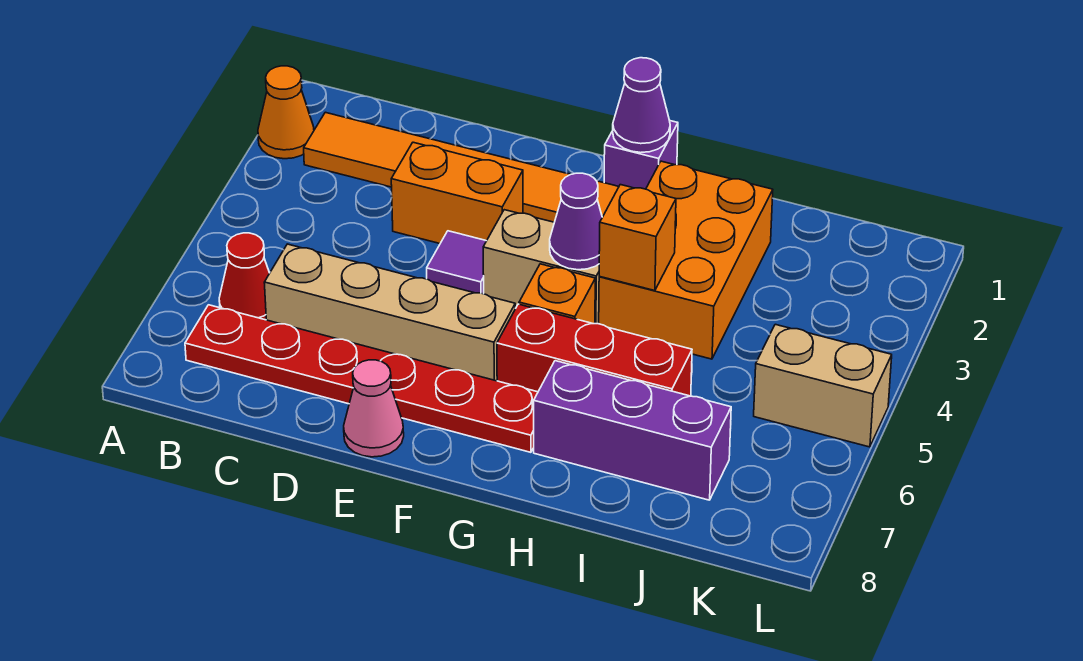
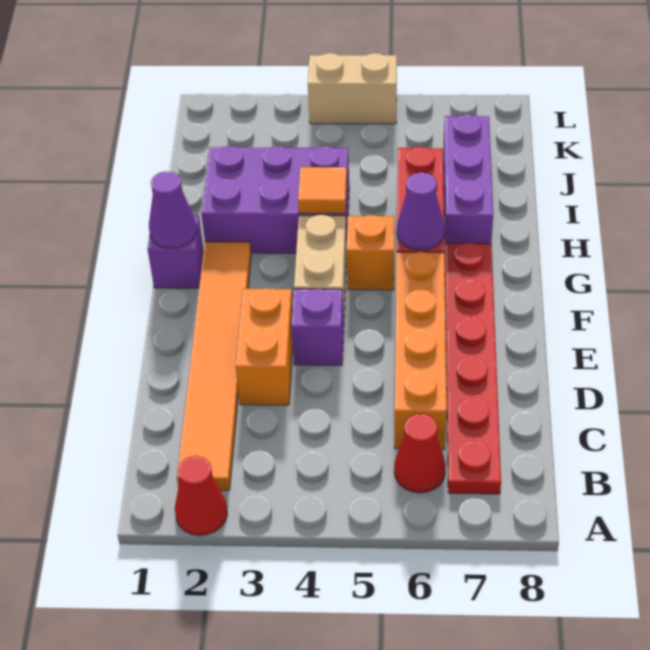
orange cone A2 level 1 -> red cone A2 level 1
tan brick C6:F6 level 1 -> orange brick C6:F6 level 1
purple tile E4 level 1 -> purple brick E4 level 1
pink cone E8 level 1 -> none
purple cone G4 level 2 -> purple cone G6 level 2
orange brick H2:I4 level 1 -> purple brick H2:I4 level 1
orange brick H4 level 2 -> orange tile H4 level 2
tan brick K5:L5 level 1 -> tan brick L4:L5 level 1

